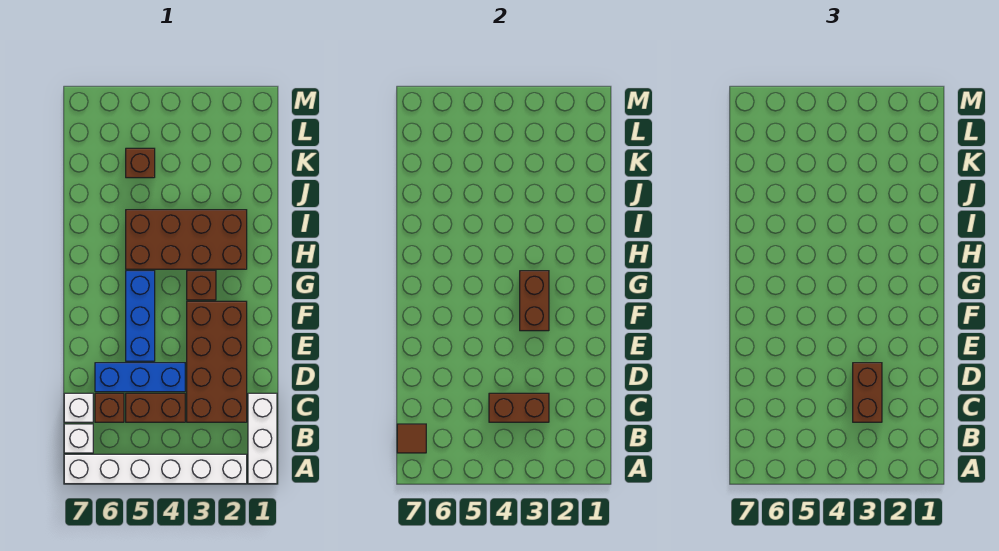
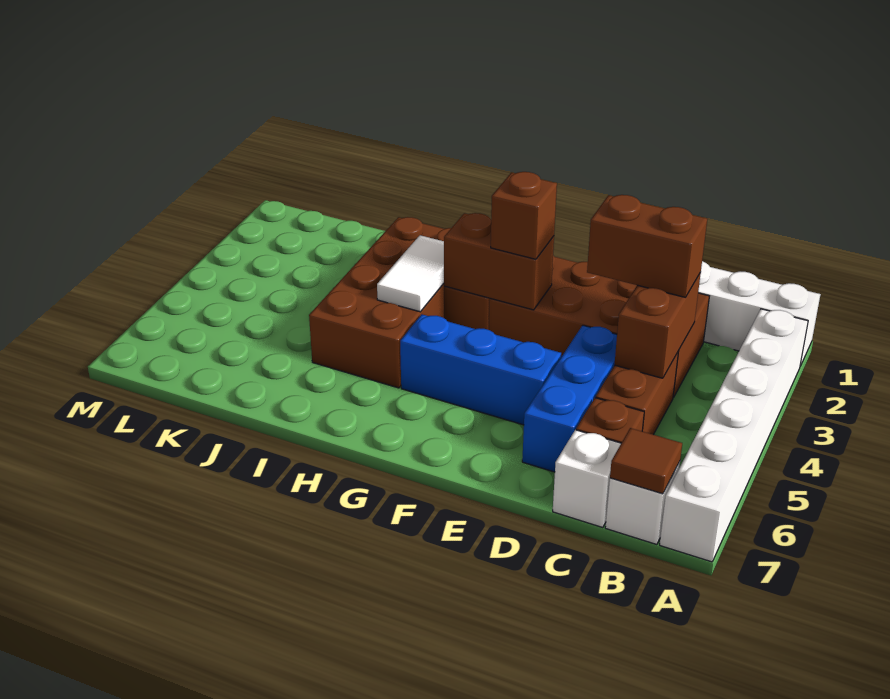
none -> white tile H3:H4 level 2
brown brick K5 level 1 -> brown brick F3 level 3

